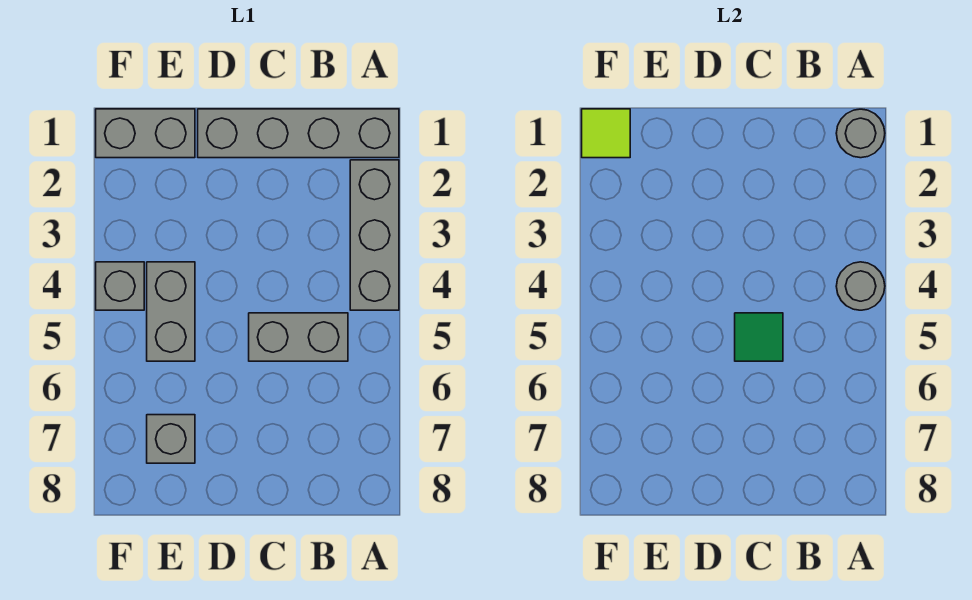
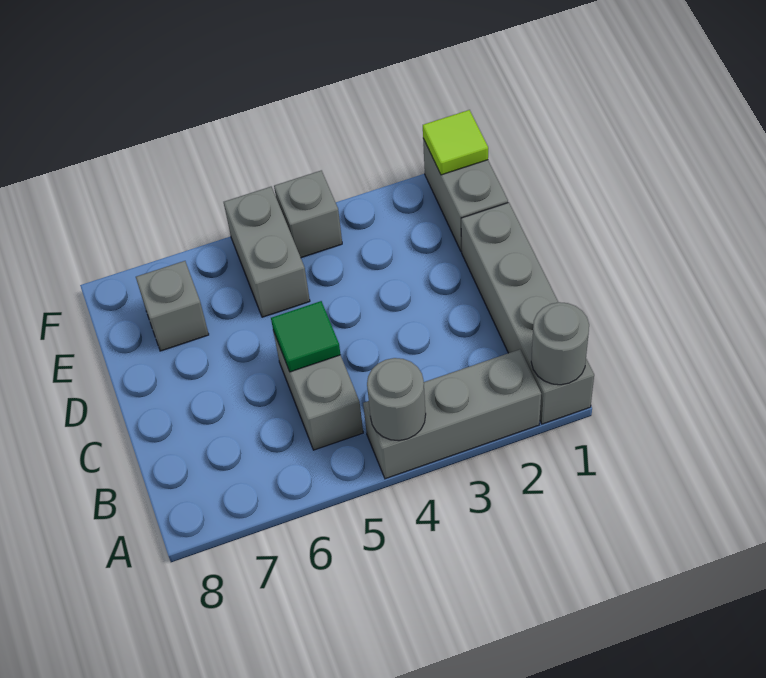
grey brick E4:E5 level 1 -> grey brick E5:F5 level 1

